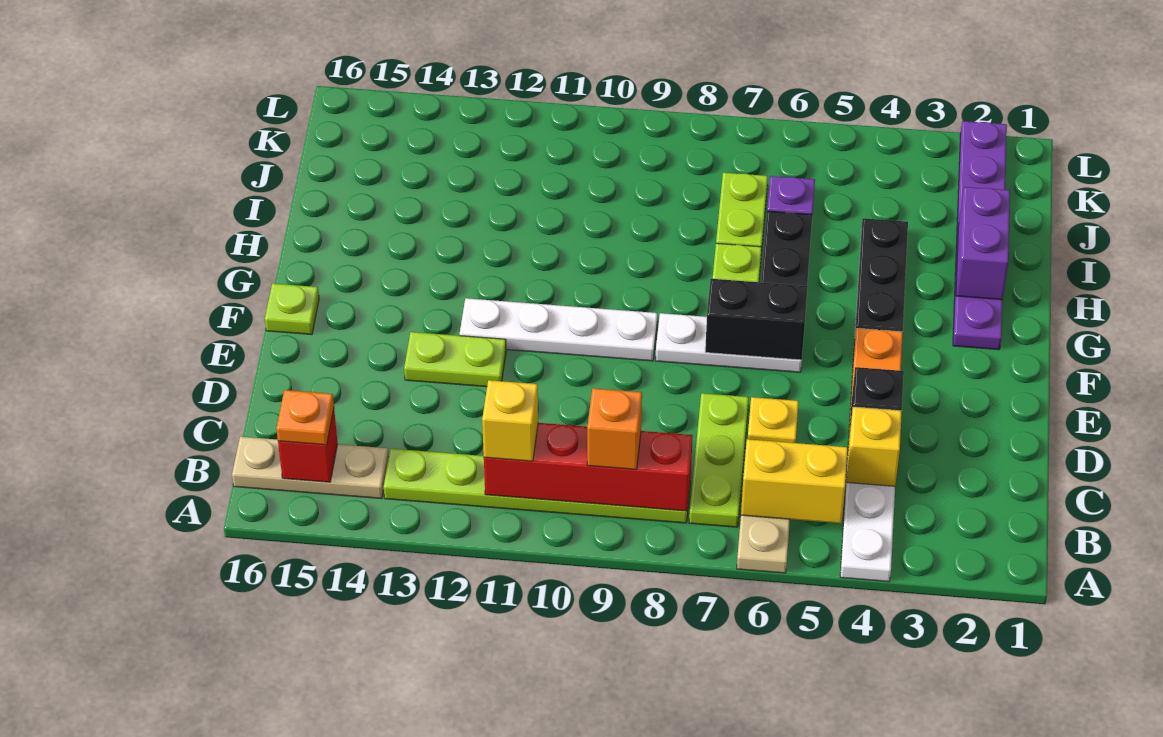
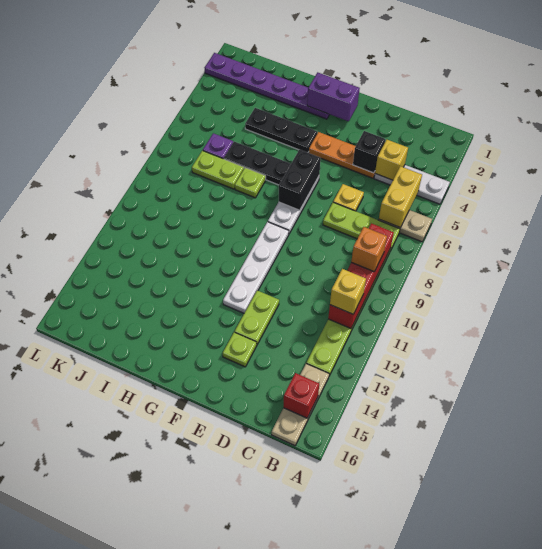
orange plate B15 level 3 -> none
lime plate F16 level 1 -> lime plate E14 level 1
purple brick H2:I2 level 2 -> purple brick F2:G2 level 2

